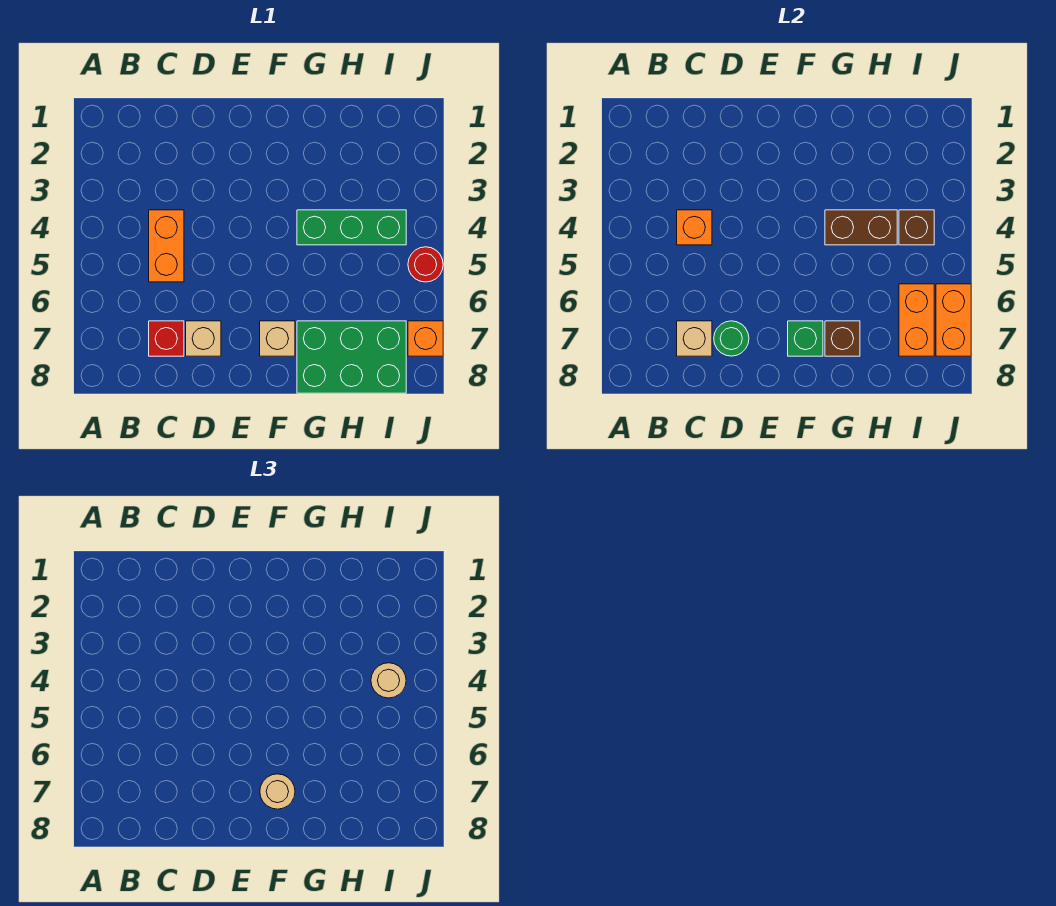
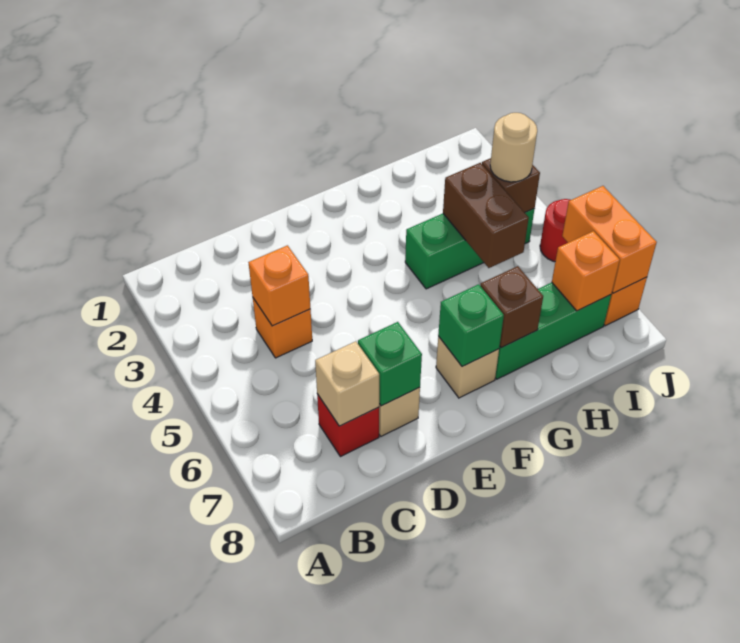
orange brick C4:C5 level 1 -> orange brick C4 level 1
green round brick D7 level 2 -> green brick D7 level 2
tan round brick F7 level 3 -> none
brown brick G4:H4 level 2 -> brown brick H4:H5 level 2
green brick G7:I8 level 1 -> green brick G7:I7 level 1
orange brick I6:I7 level 2 -> orange brick I7 level 2

